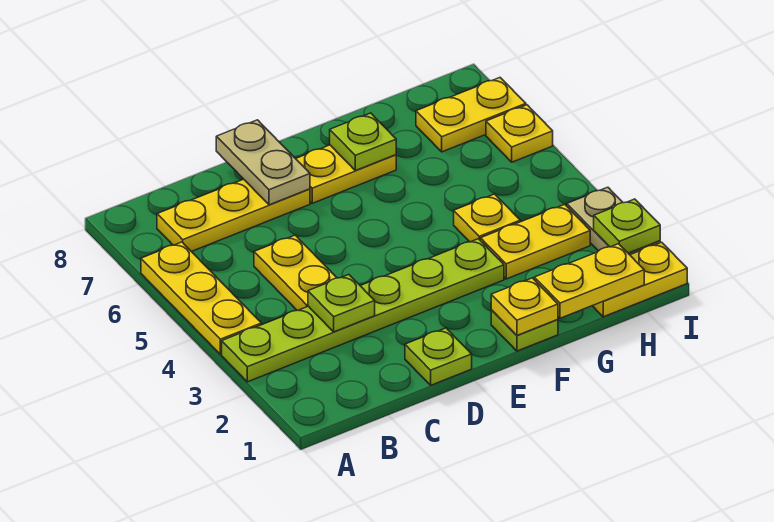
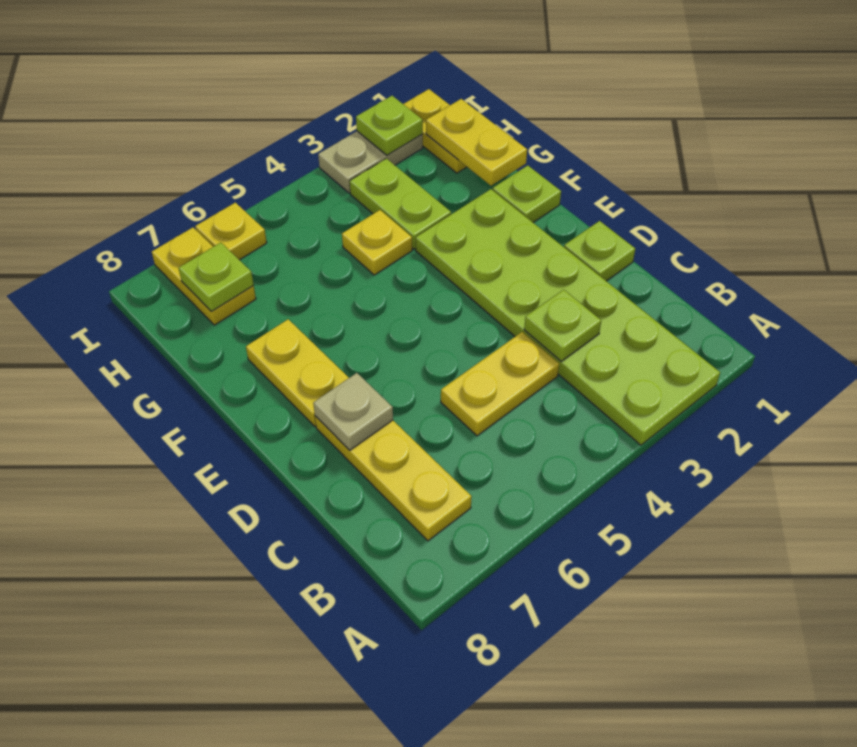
lime plate A3:F3 level 1 -> lime plate A2:F3 level 1
yellow plate A4:A6 level 1 -> none
tan plate D7:D8 level 2 -> tan plate D7 level 2
yellow plate F1 level 2 -> none
lime plate F7 level 2 -> lime plate H7 level 2
yellow plate G3:H3 level 1 -> lime plate G3:H3 level 1

